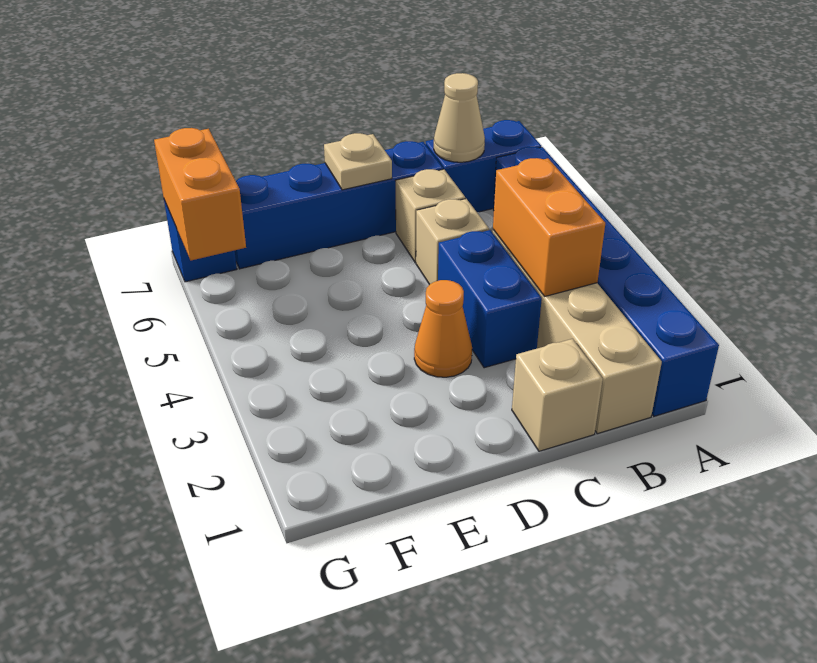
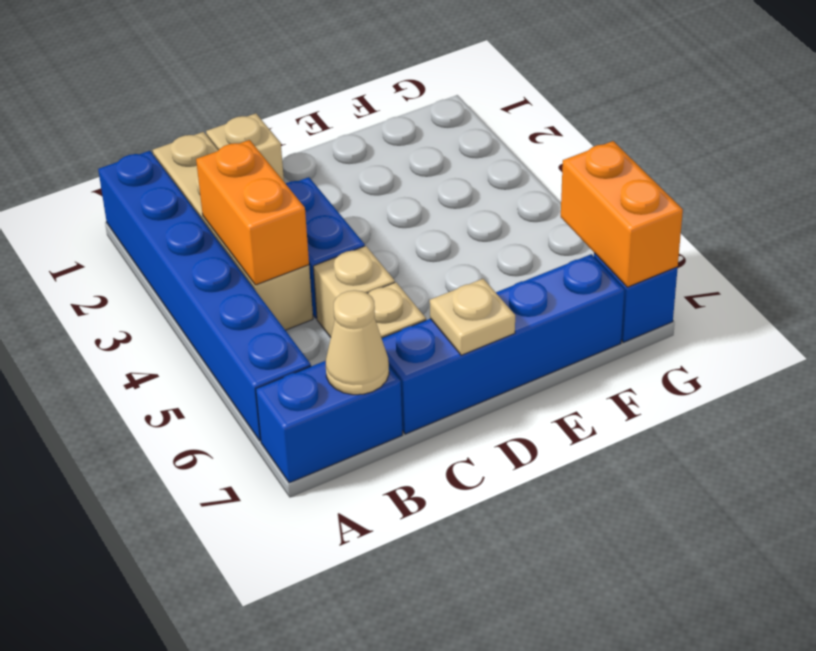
orange cone D3 level 1 -> none

